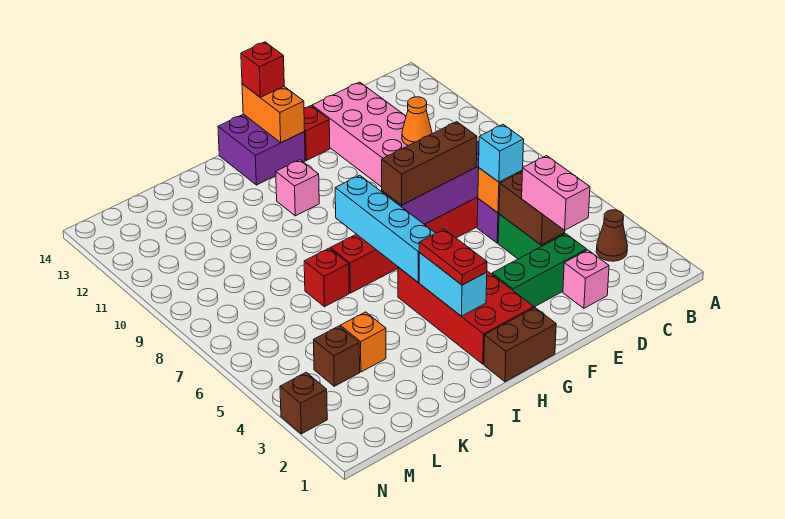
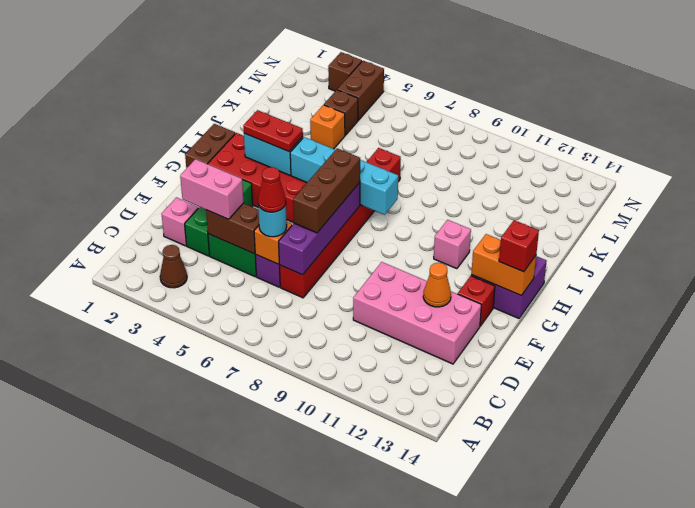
cyan brick D6 level 3 -> cyan round brick D6 level 3
none -> red cone D6 level 4
orange cone D10 level 2 -> orange cone E12 level 2
none -> brown brick M4:N4 level 1

